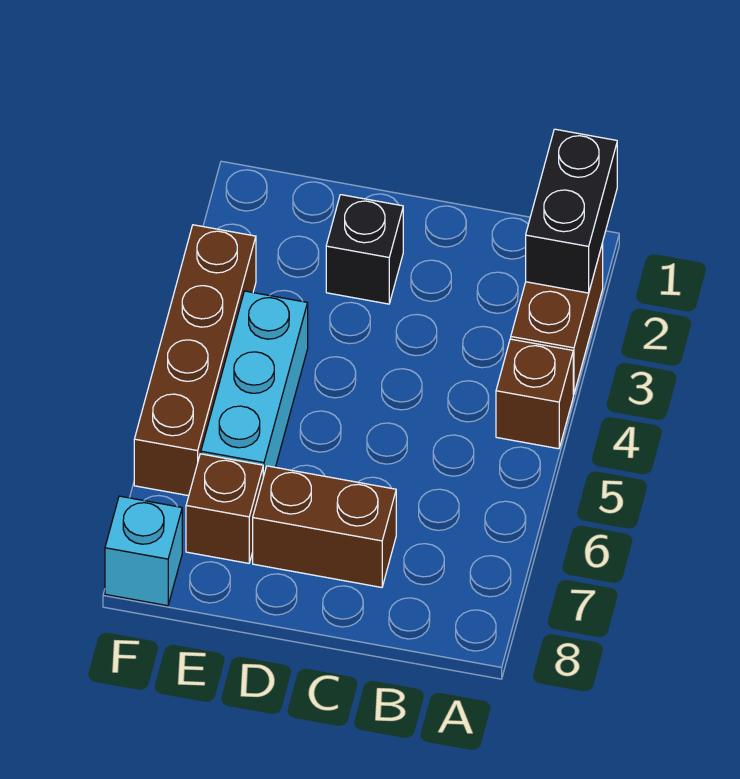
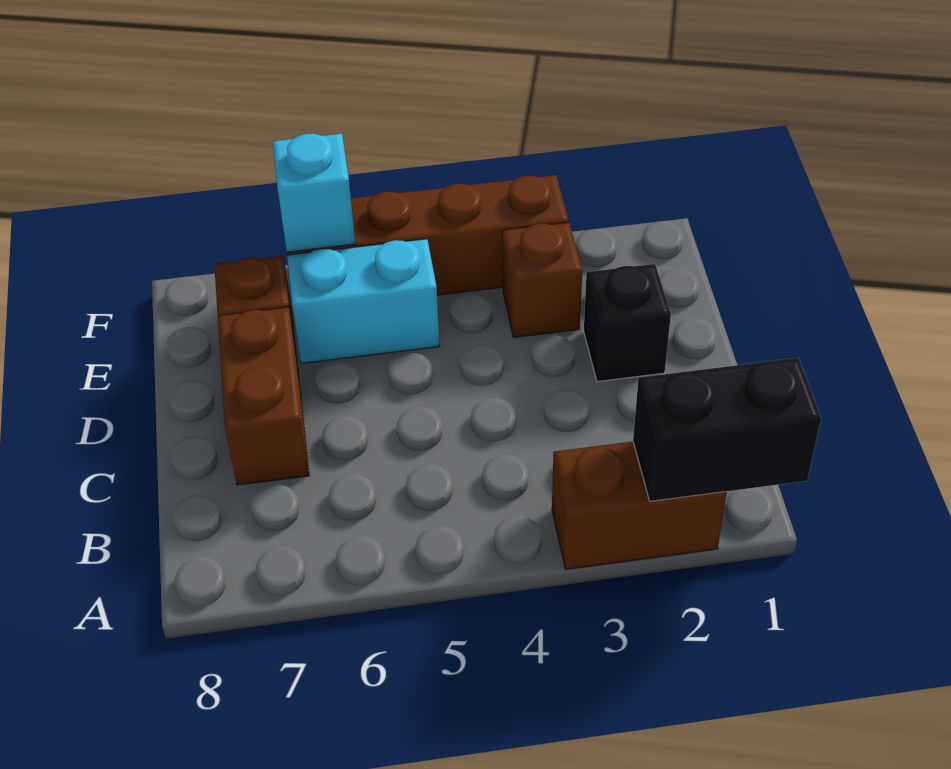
brown brick A4 level 1 -> brown brick E3 level 1
cyan brick E4:E6 level 1 -> cyan brick E5:E6 level 1
cyan brick F8 level 1 -> cyan brick F6 level 2

